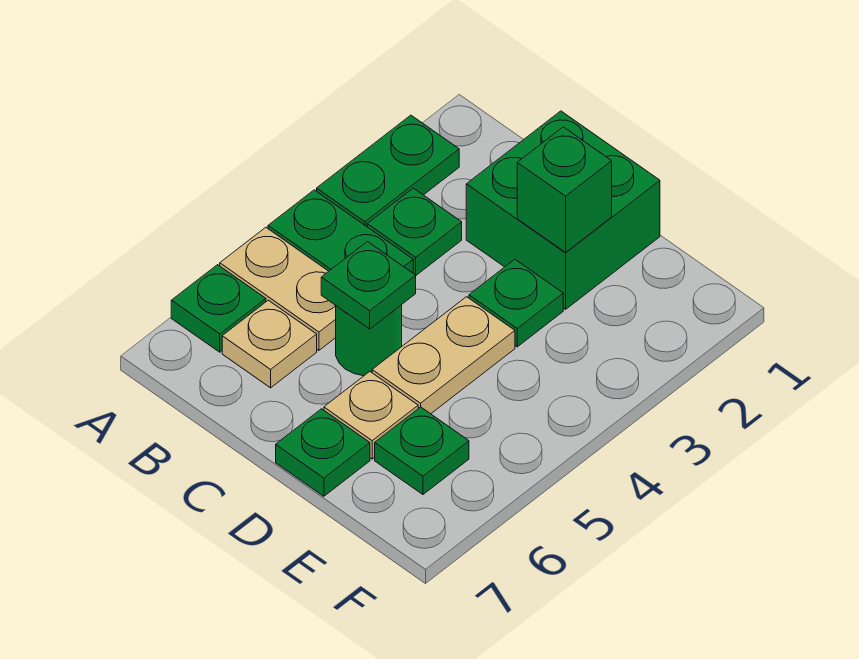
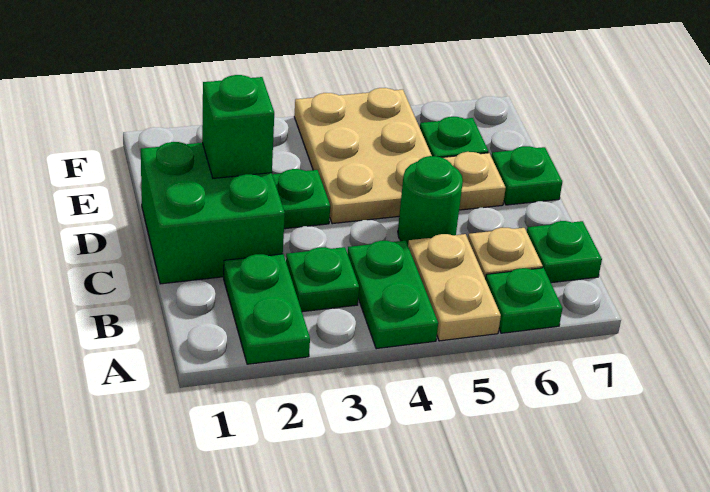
green plate A2:A3 level 1 -> green plate A2:B2 level 1
green plate C5 level 2 -> green plate B7 level 1
tan plate D4:D5 level 1 -> tan plate D4:F5 level 1

